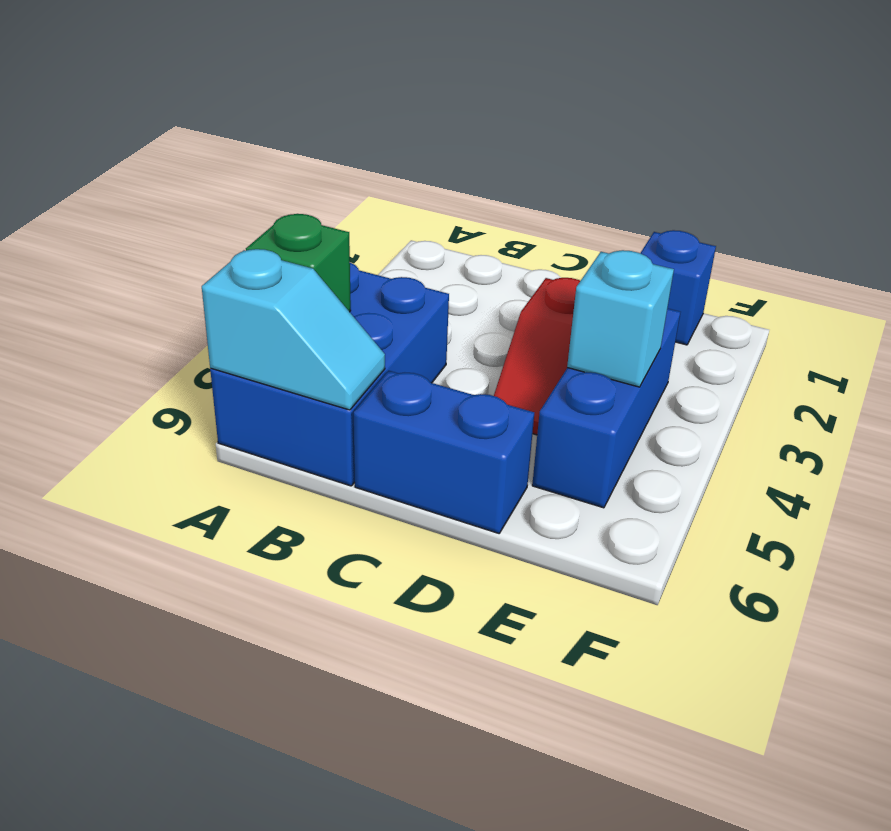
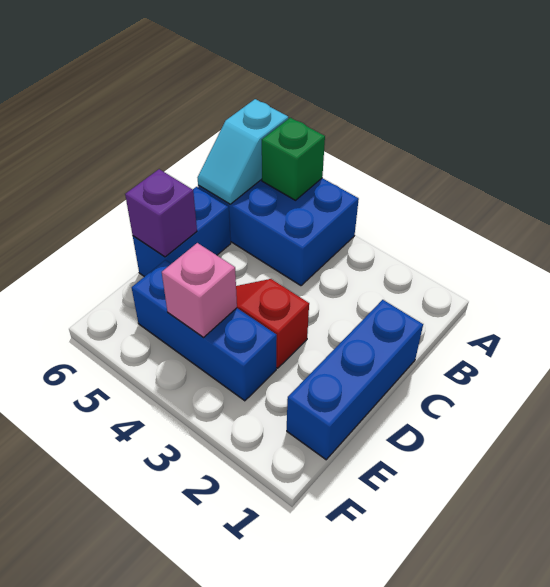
none -> purple brick D6 level 2
blue brick E1 level 1 -> blue brick C1:E1 level 1
cyan brick E4 level 2 -> pink brick E4 level 2

